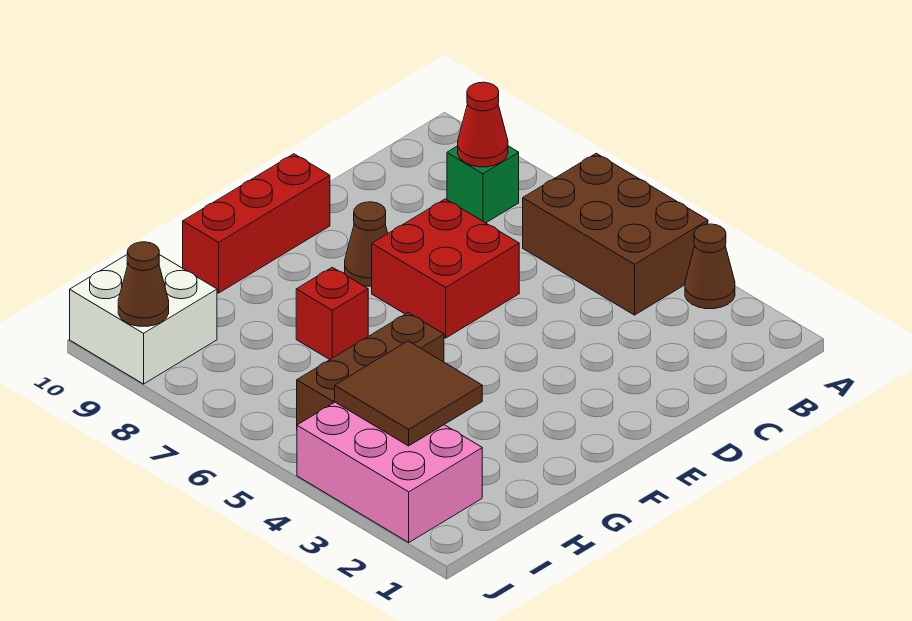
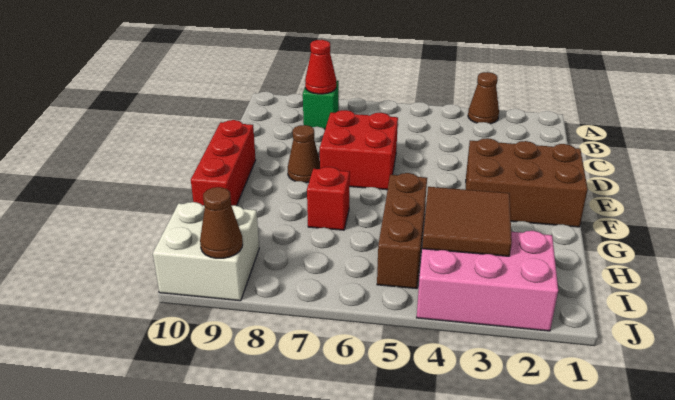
brown brick A4:B6 level 1 -> brown brick E1:F3 level 1

